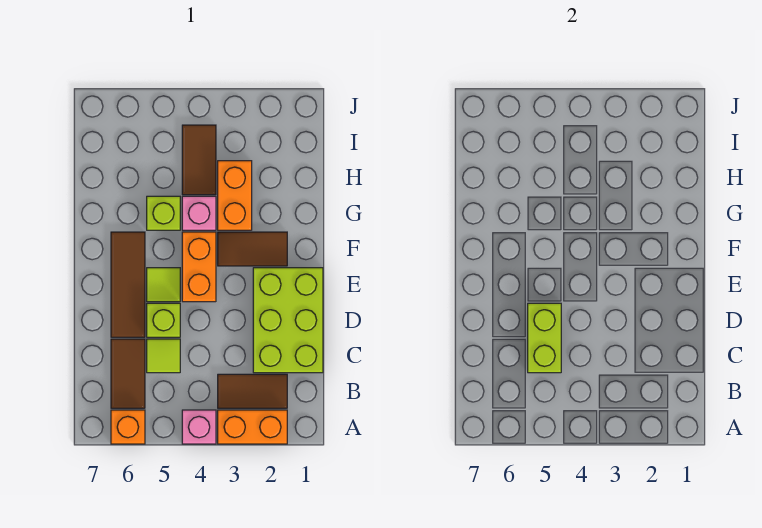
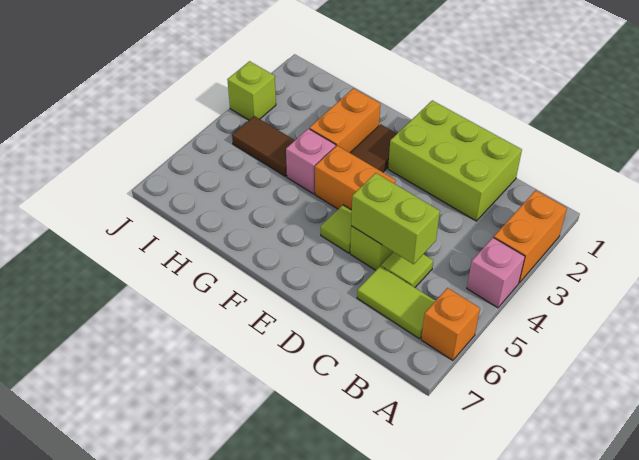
brown tile B2:B3 level 1 -> none
brown tile B6:C6 level 1 -> lime tile B6:C6 level 1
brown tile D6:F6 level 1 -> none
orange brick G3:H3 level 1 -> orange brick G2:G3 level 1
lime brick G5 level 1 -> lime brick J3 level 1

